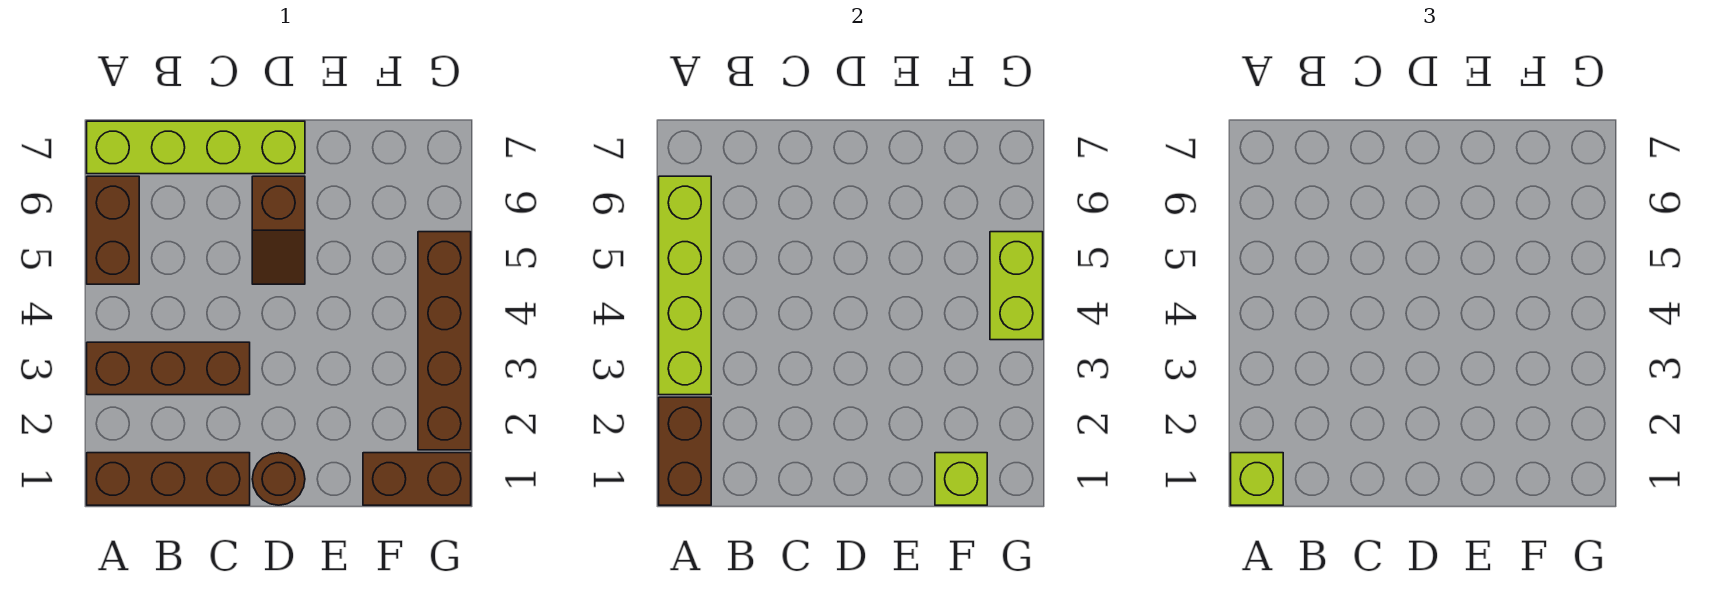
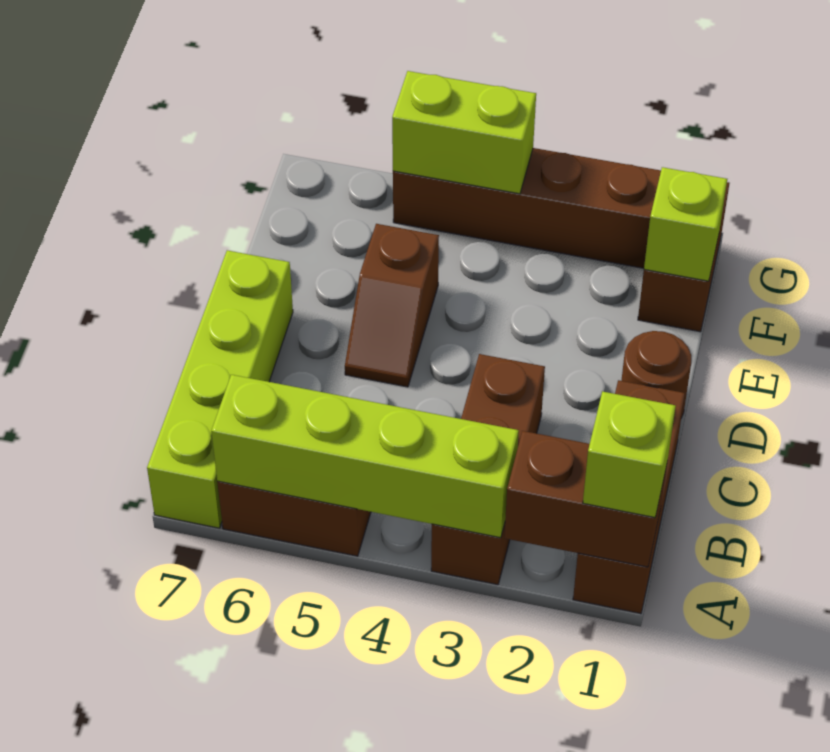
brown slope D5:D6 level 1 top 6 -> brown slope D5:E5 level 1 top E

